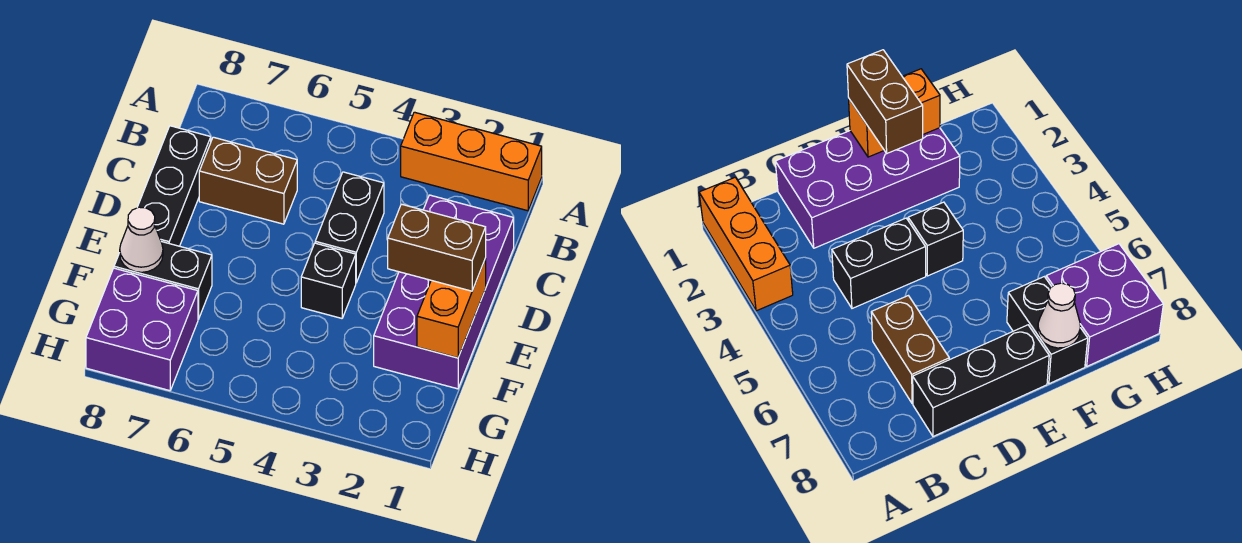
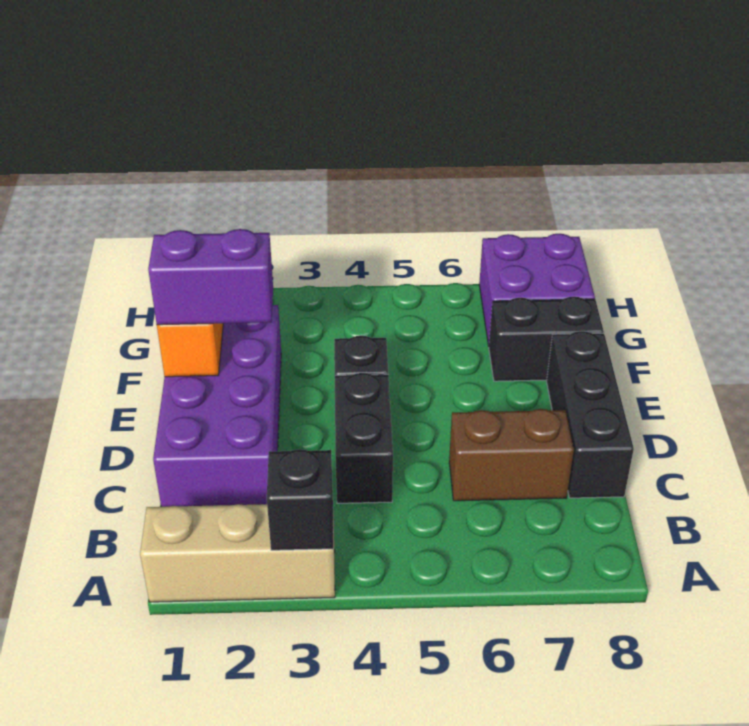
orange brick A1:A3 level 1 -> tan brick A1:A3 level 1
none -> black brick A3 level 2
brown brick E1:E2 level 3 -> purple brick E1:E2 level 3
white cone F8 level 2 -> none

